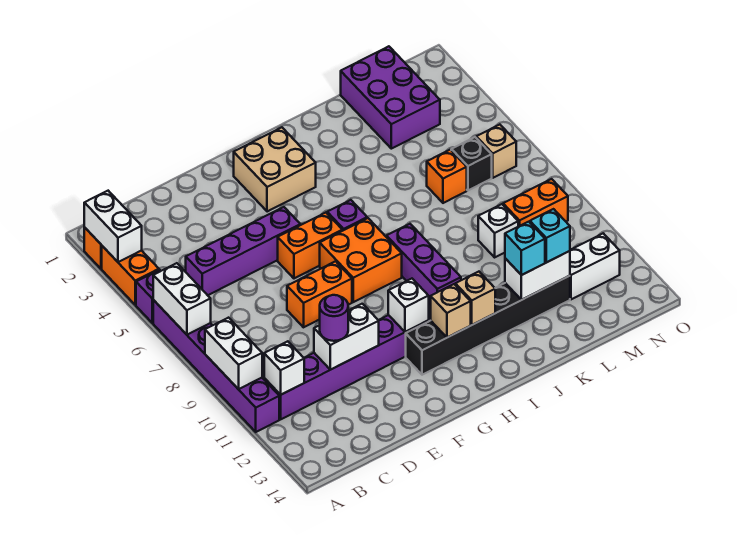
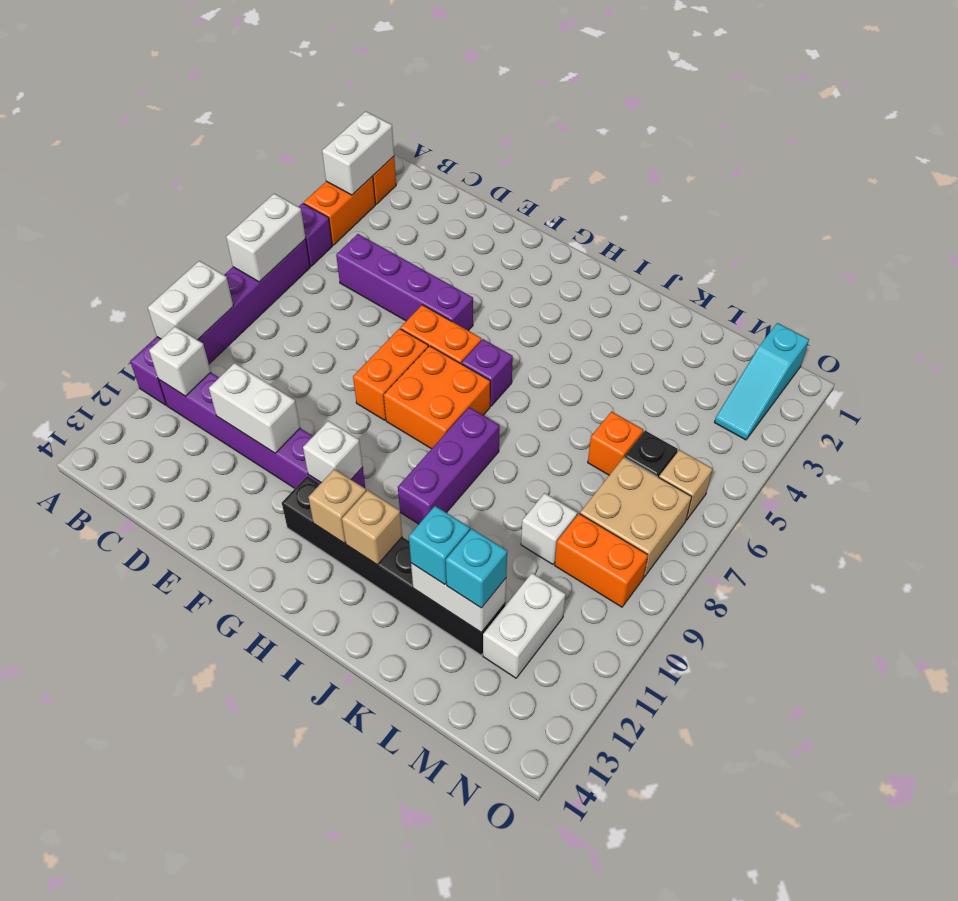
purple round brick D11 level 3 -> none
orange brick E8:F8 level 1 -> orange brick F7:F8 level 1
tan brick G2:H3 level 1 -> tan brick M7:N8 level 1
purple brick L1:M3 level 1 -> none
white brick M12:N12 level 1 -> white brick M11:M12 level 1
none -> cyan slope N1:N3 level 1 top 1

